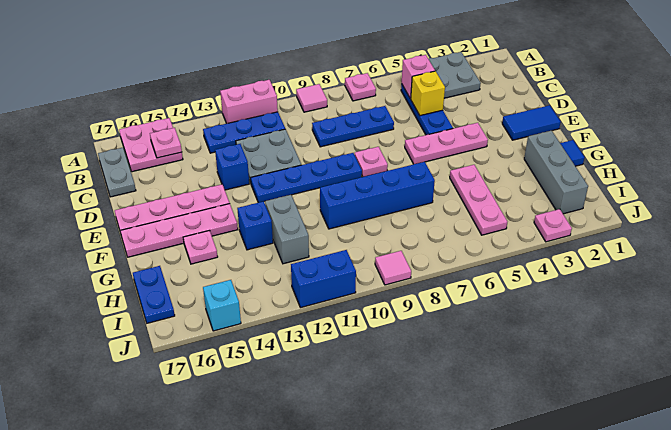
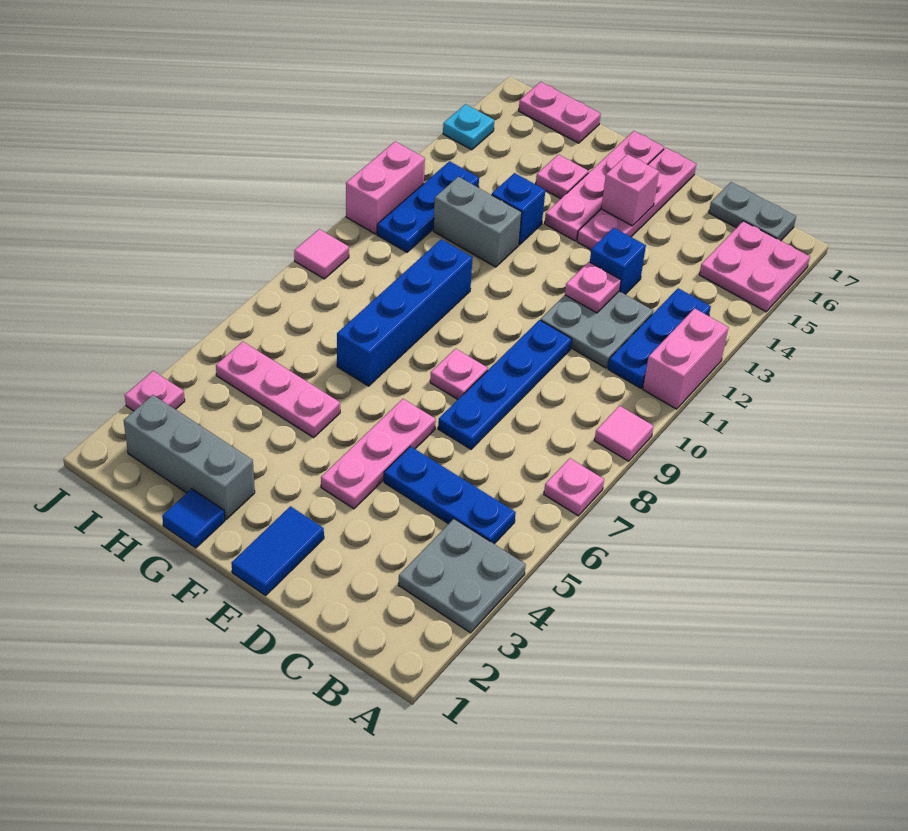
pink brick B5 level 2 -> pink brick E15 level 2
pink plate B15 level 2 -> pink plate D12 level 2
yellow brick C5 level 2 -> none
blue plate C7:C9 level 1 -> blue plate I11:I13 level 1
blue plate E9:E12 level 1 -> blue plate D7:D10 level 1
blue plate H17:I17 level 1 -> pink plate H17:I17 level 1
blue brick J11:J12 level 1 -> pink brick J11:J12 level 1
cyan brick J15 level 1 -> cyan plate J15 level 1

